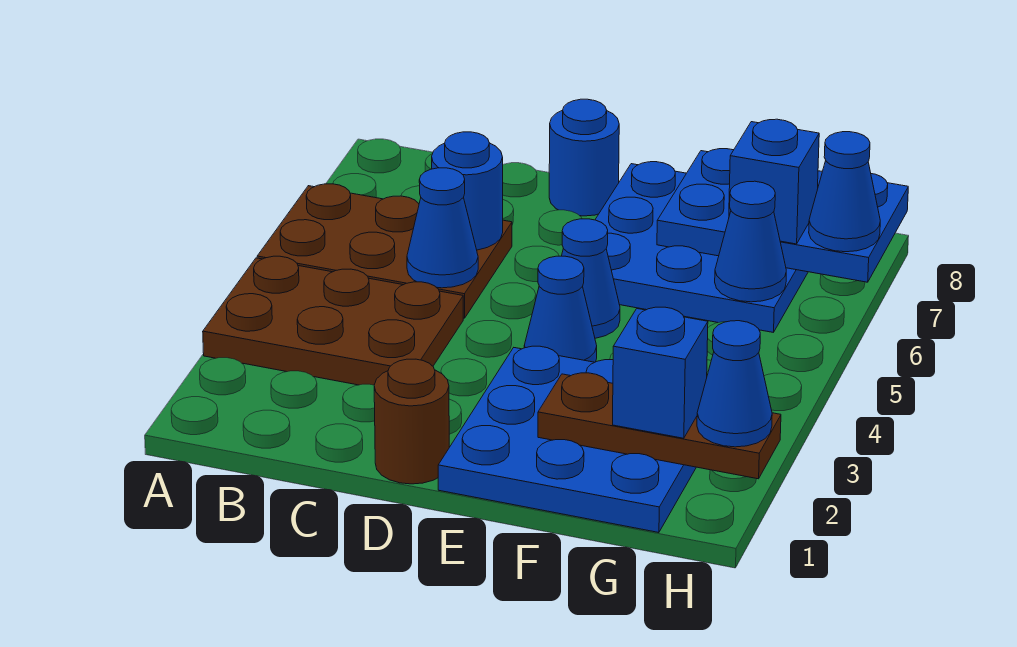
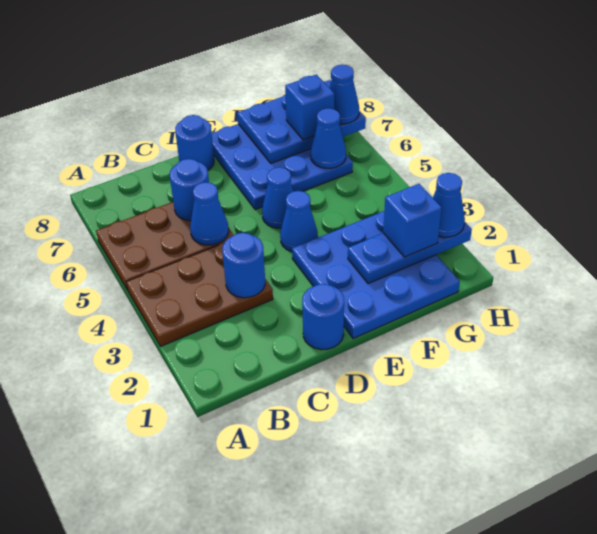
none -> blue round brick C3 level 2
brown round brick D1 level 1 -> blue round brick D1 level 1
brown plate F2:H2 level 2 -> blue plate F2:H2 level 2

